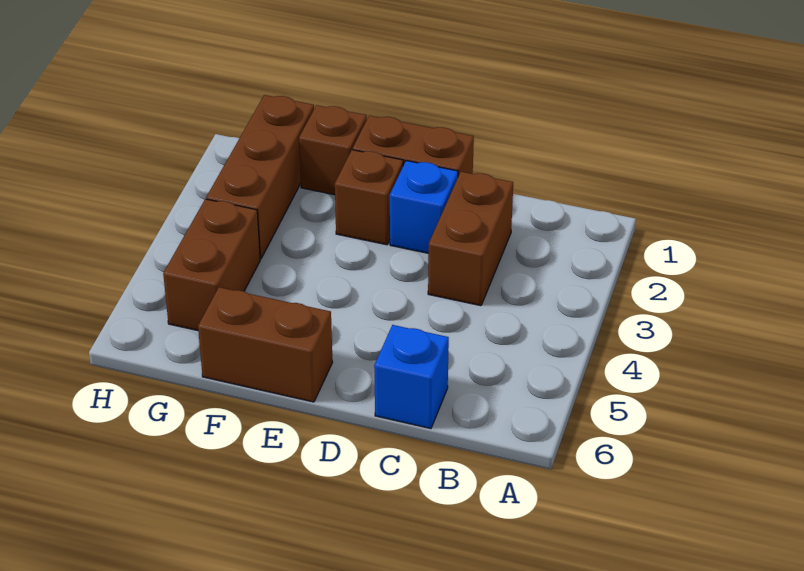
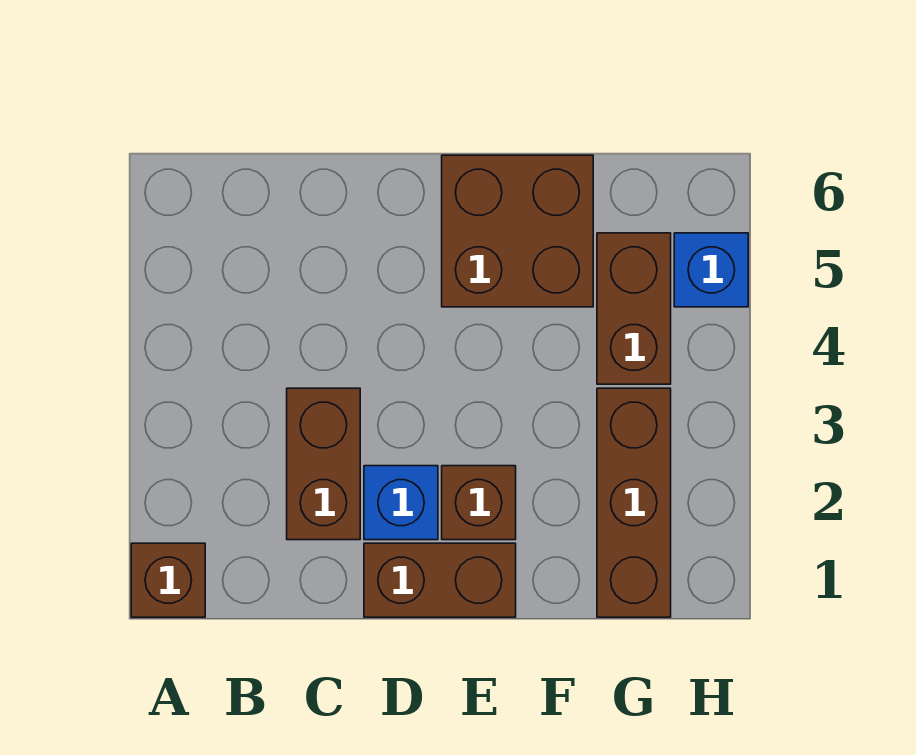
blue brick C6 level 1 -> blue brick H5 level 1
brown brick E6:F6 level 1 -> brown brick E5:F6 level 1
brown brick F1 level 1 -> brown brick A1 level 1

